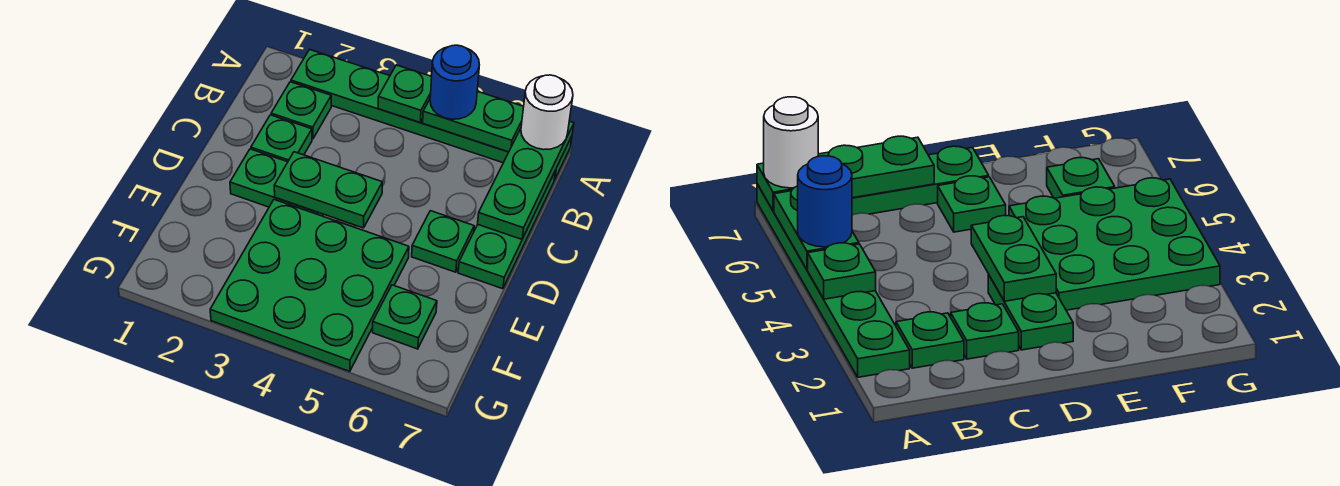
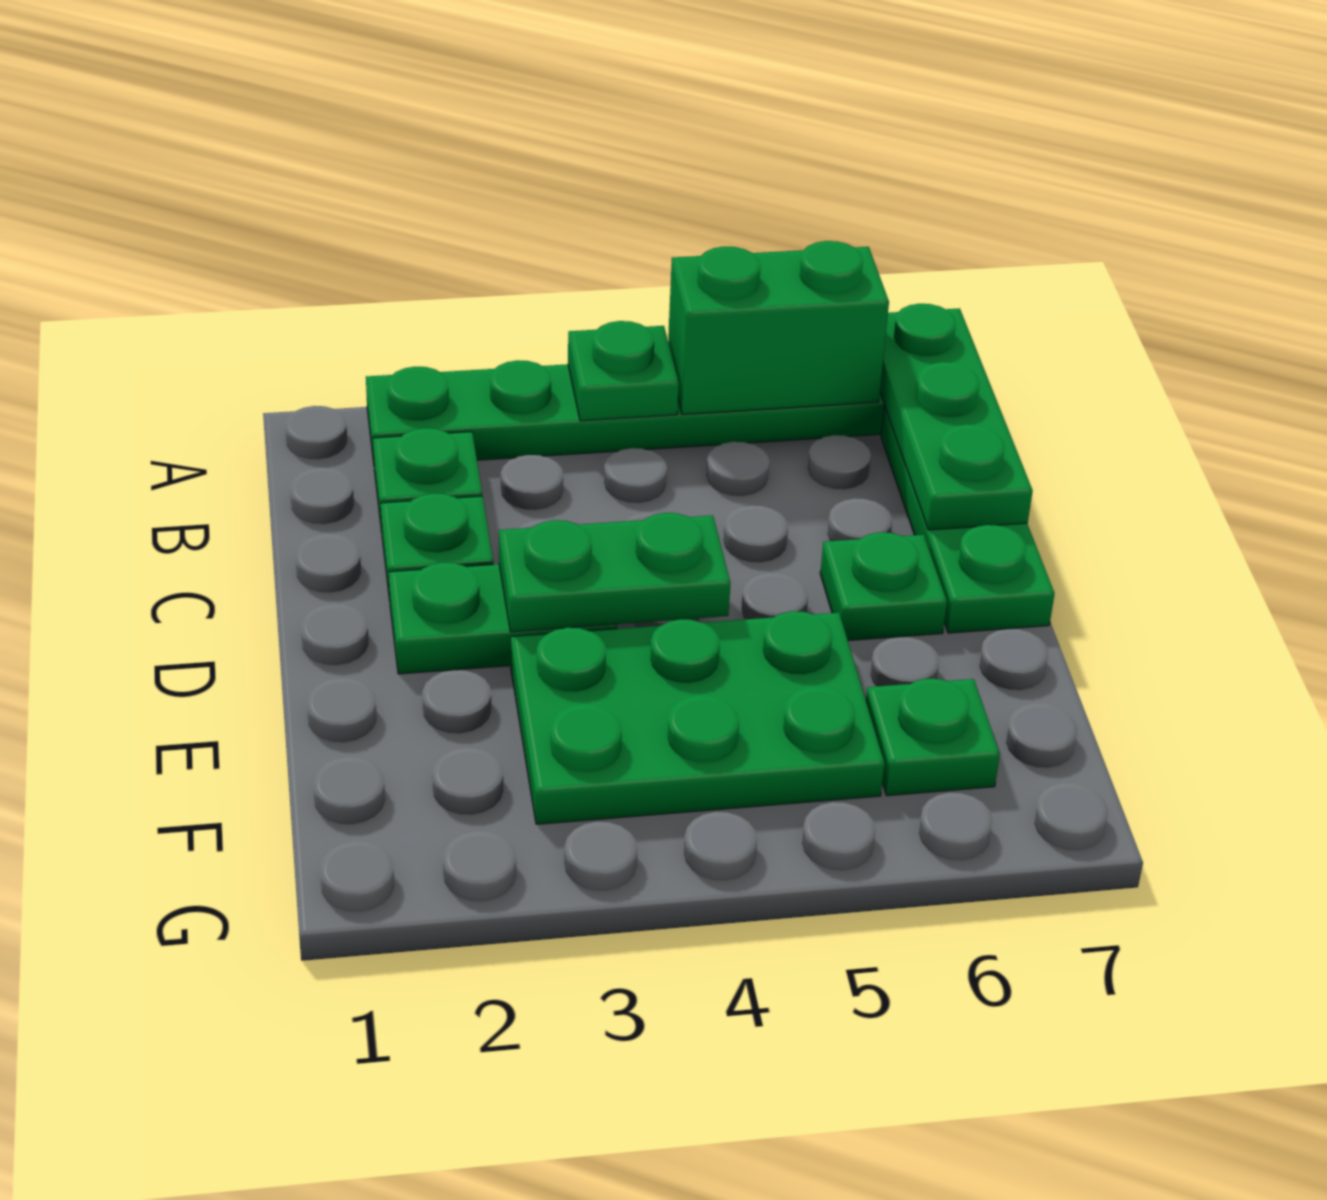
green plate A5:A6 level 2 -> green brick A5:A6 level 2
blue round brick A5 level 3 -> none
white round brick A7 level 3 -> none
green plate E3:G5 level 1 -> green plate E3:F5 level 1

